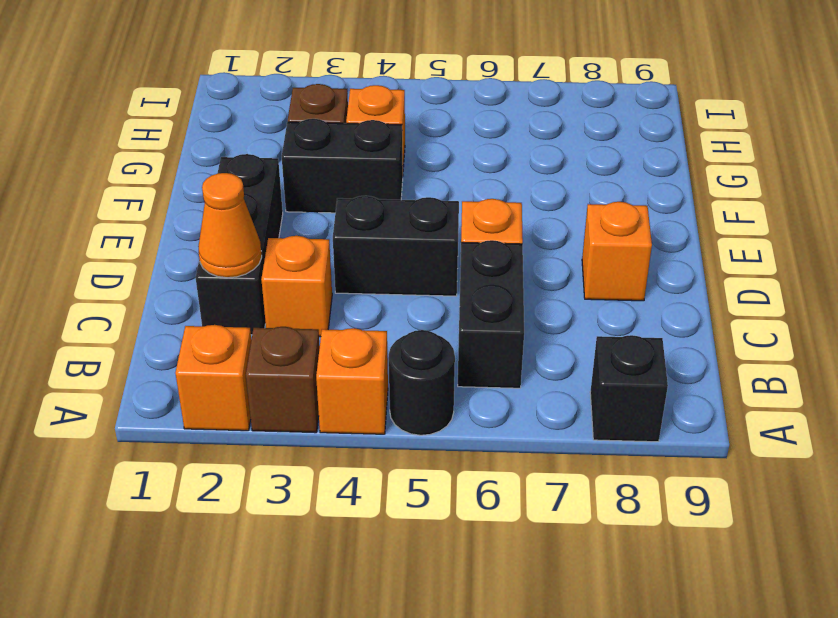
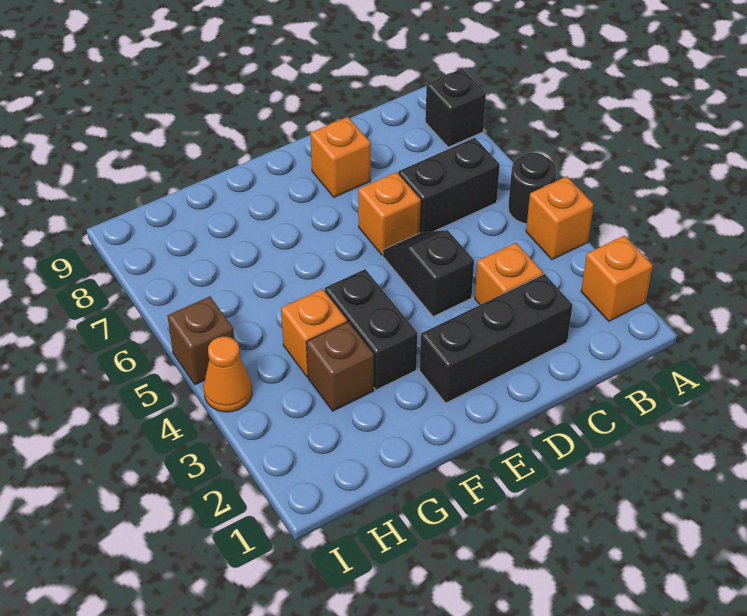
brown brick A3 level 1 -> brown brick I5 level 1
orange cone C2 level 2 -> orange cone I4 level 1
black brick D4:D5 level 1 -> black slope D4:D5 level 1 top 4

